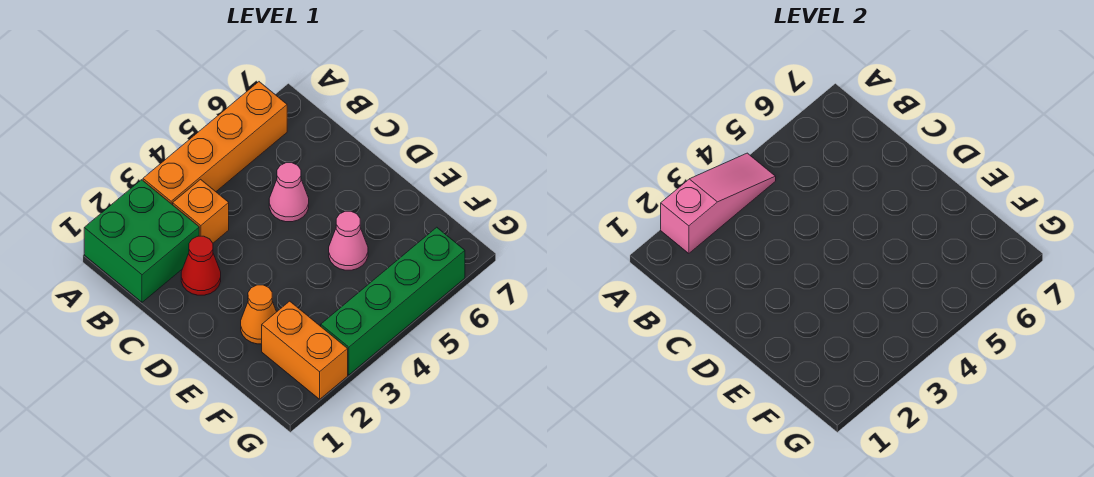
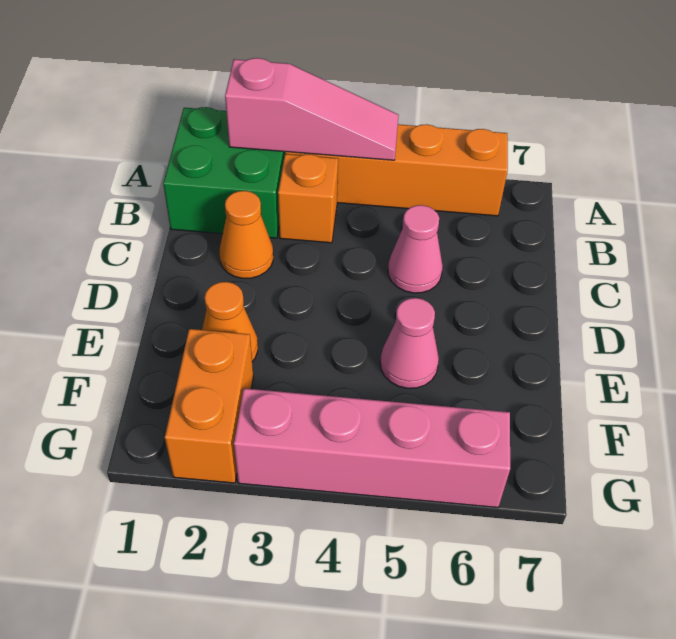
red cone C2 level 1 -> orange cone C2 level 1
green brick G3:G6 level 1 -> pink brick G3:G6 level 1

